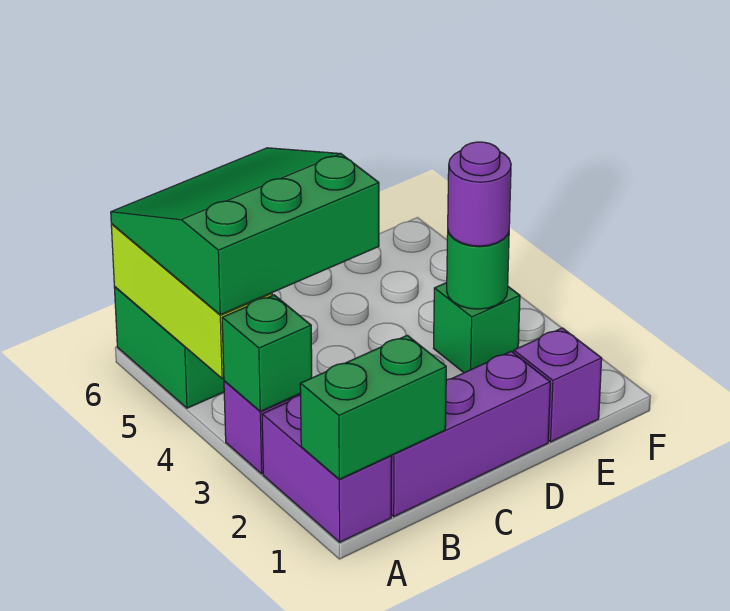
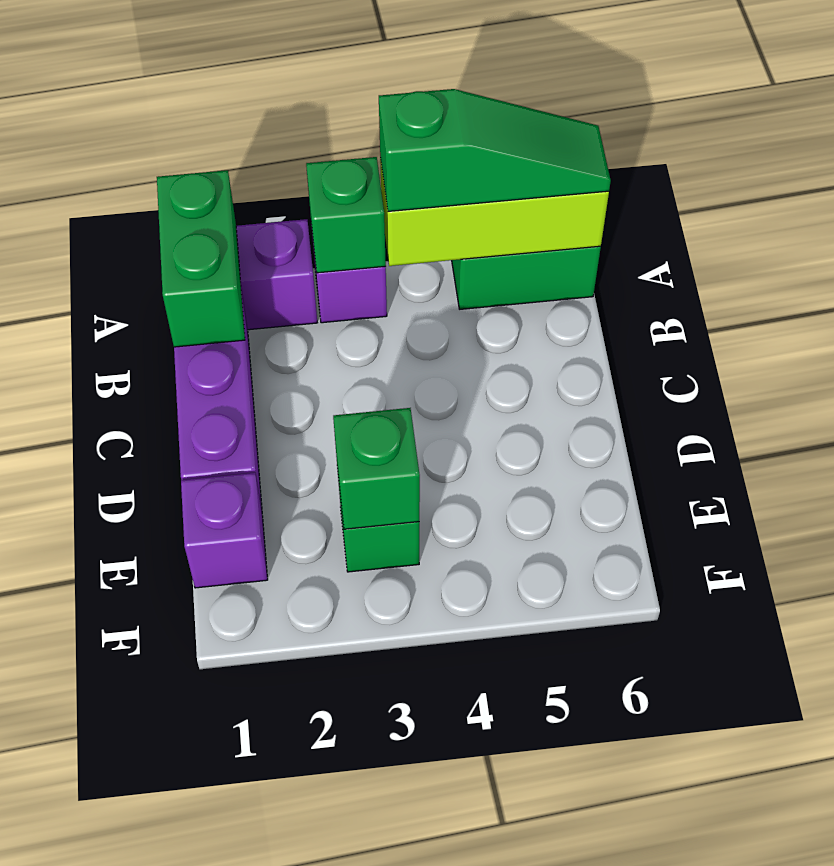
green slope A4:C6 level 3 top 4 -> green slope A4:A6 level 3 top 4
green round brick E3 level 2 -> green brick E3 level 2
purple round brick E3 level 3 -> none

